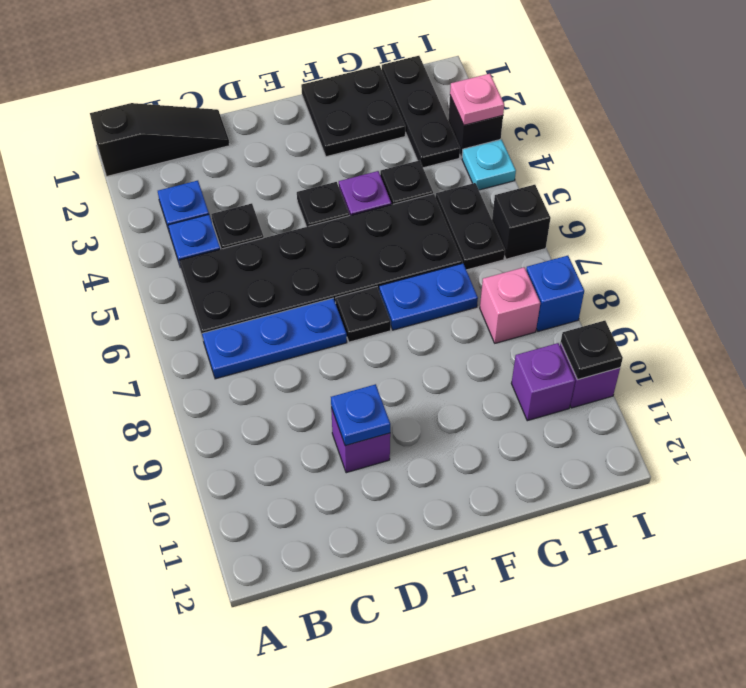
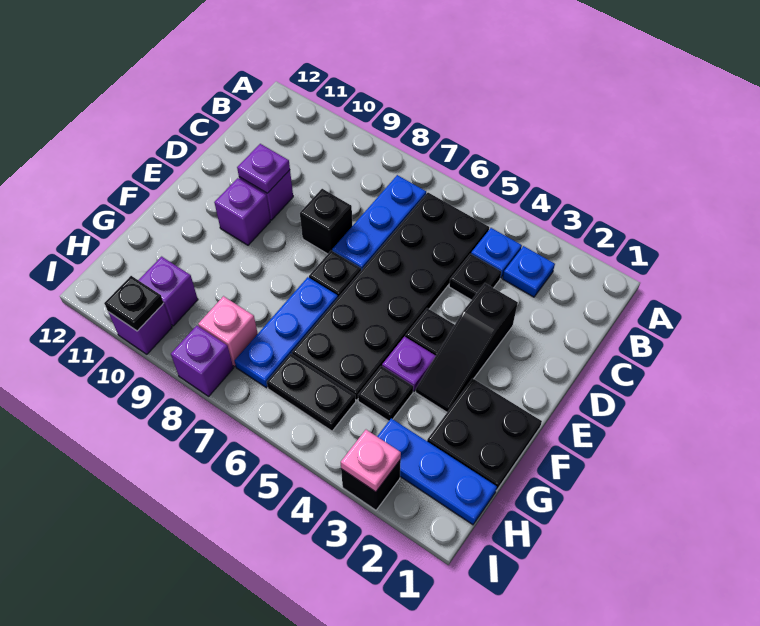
black slope A1:C1 level 1 top A -> black slope D3:F3 level 1 top D
blue plate D10 level 2 -> purple plate D10 level 2
none -> purple brick E10 level 1
blue plate F7:G7 level 1 -> blue plate F7:H7 level 1
black plate H1:H3 level 1 -> blue plate H1:H3 level 1
cyan plate I4 level 1 -> none
black brick I6 level 1 -> black brick D8 level 1
blue brick I8 level 1 -> purple brick I8 level 1

